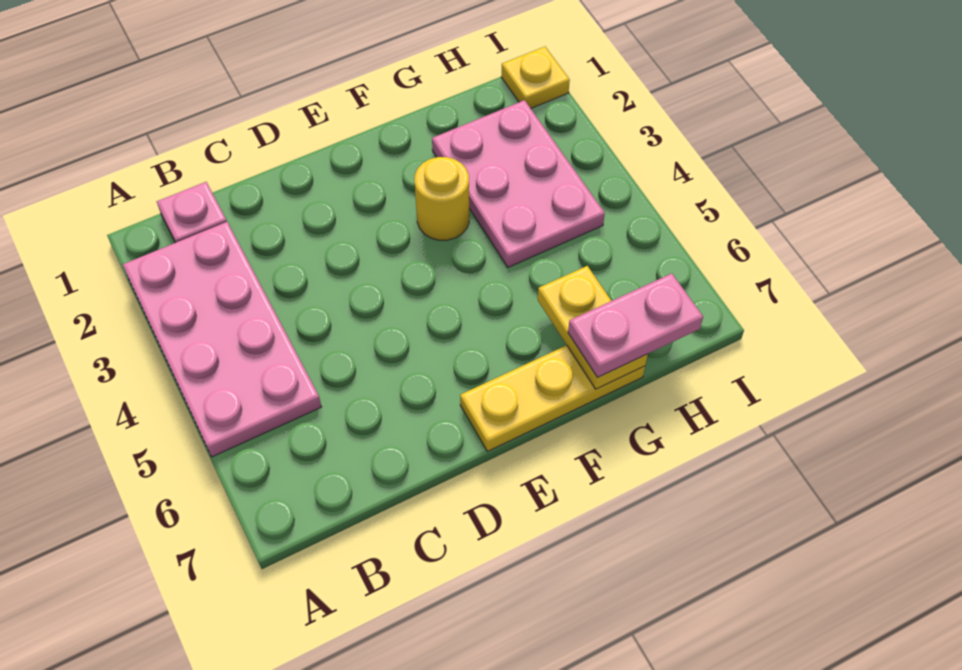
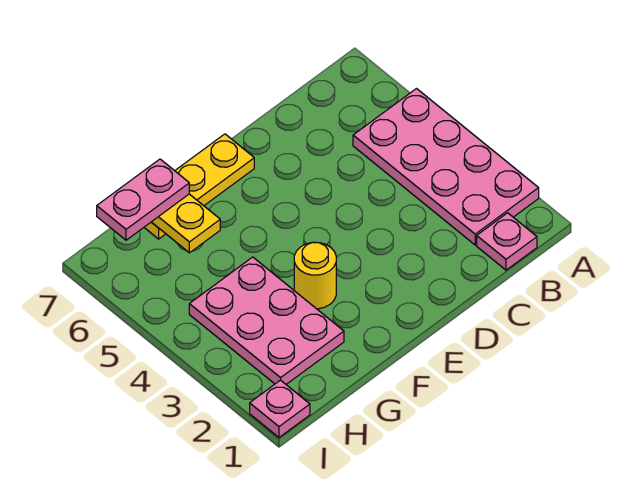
yellow plate I1 level 1 -> pink plate I1 level 1

